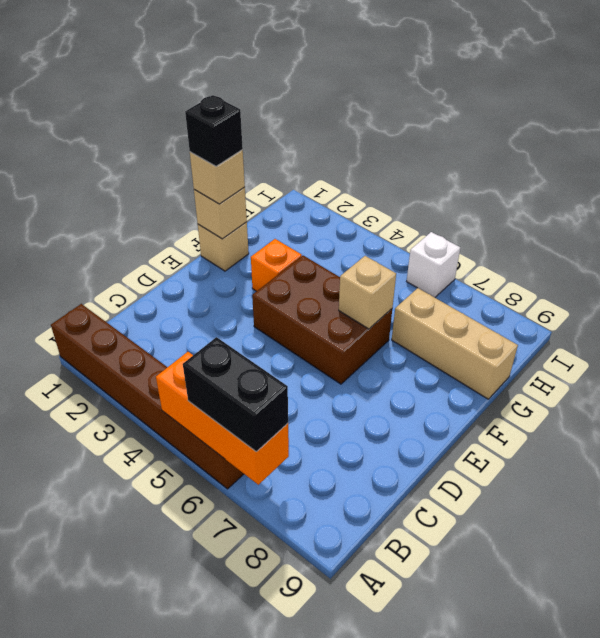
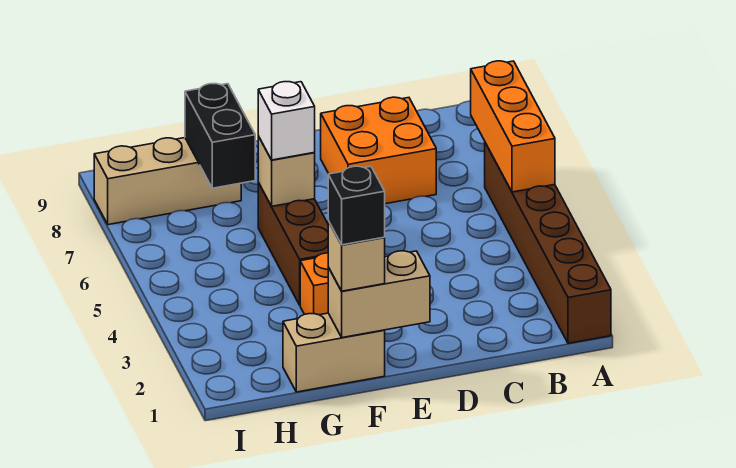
black brick A6:A7 level 3 -> black brick G7:G8 level 2
none -> orange brick C7:D8 level 1
brown brick E4:F6 level 1 -> brown brick F4:F6 level 1
tan brick F1 level 1 -> tan brick F1:G1 level 1
tan brick F1 level 2 -> tan brick E1:F1 level 2
tan brick G7:G9 level 1 -> tan brick G8:I8 level 1
white brick I6 level 1 -> white brick F6 level 3

